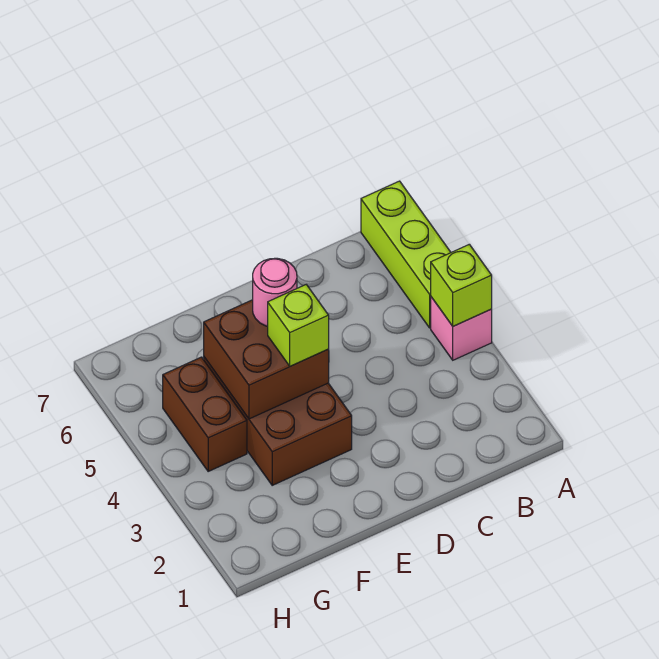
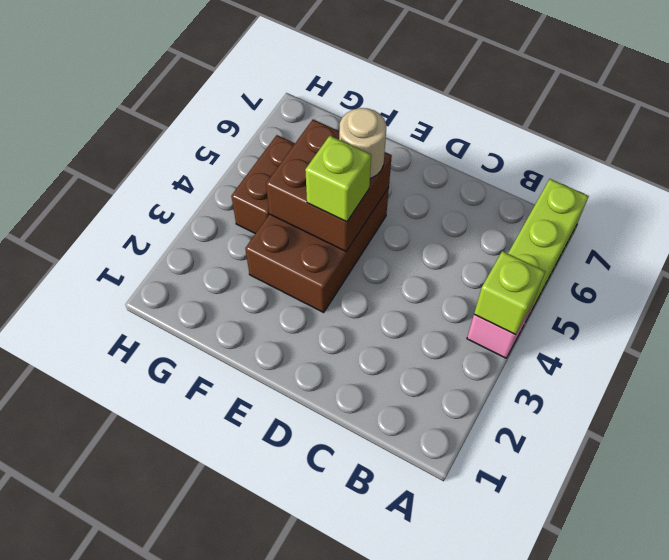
pink round brick E5 level 3 -> tan round brick E5 level 3

